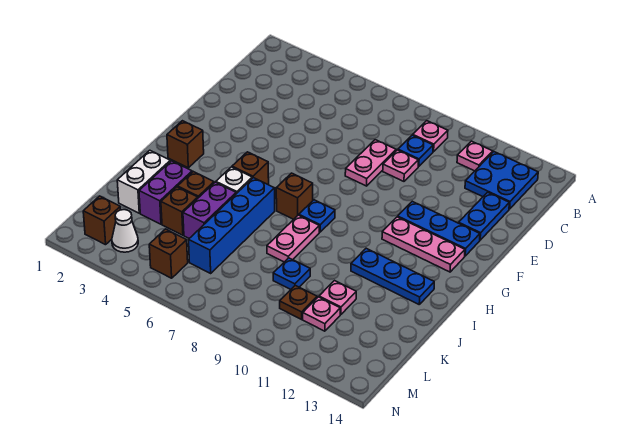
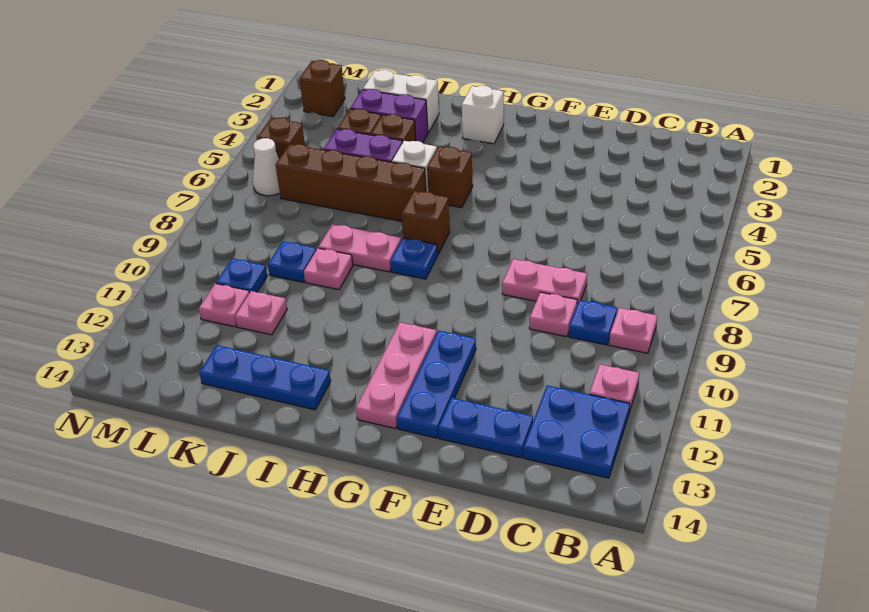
brown brick H2 level 1 -> white brick H2 level 1
blue brick I6:L6 level 1 -> brown brick I6:L6 level 1
blue plate I11:I13 level 1 -> blue plate I13:K13 level 1
none -> pink plate J9 level 1
brown plate L10 level 1 -> blue plate L10 level 1
white cone M3 level 1 -> white cone M6 level 1

